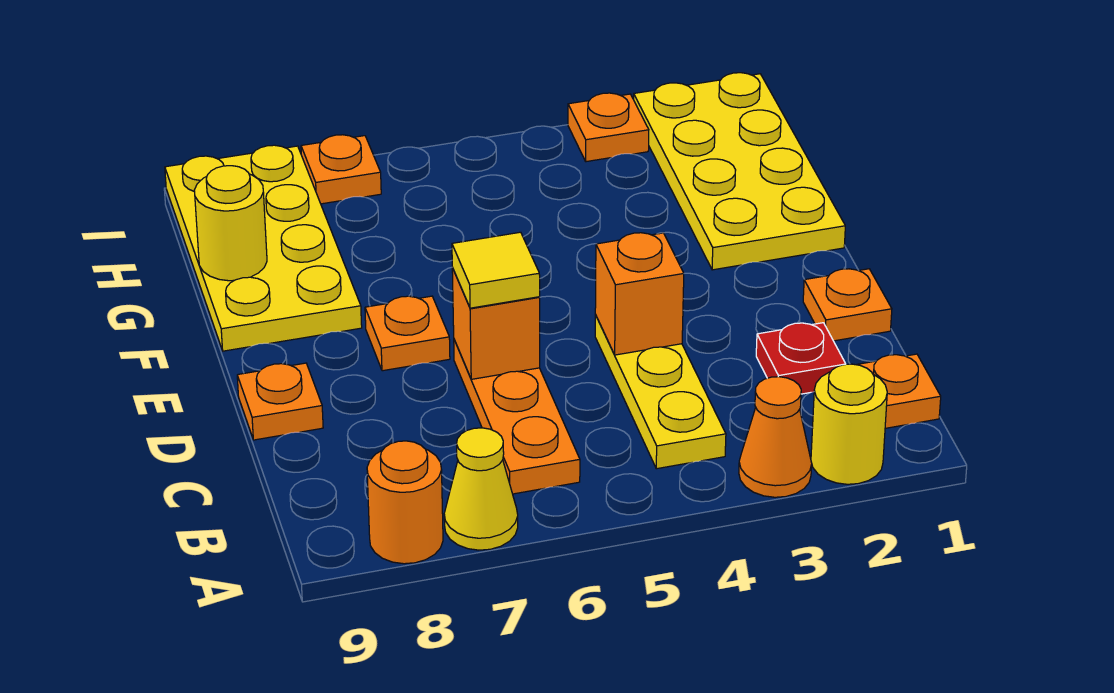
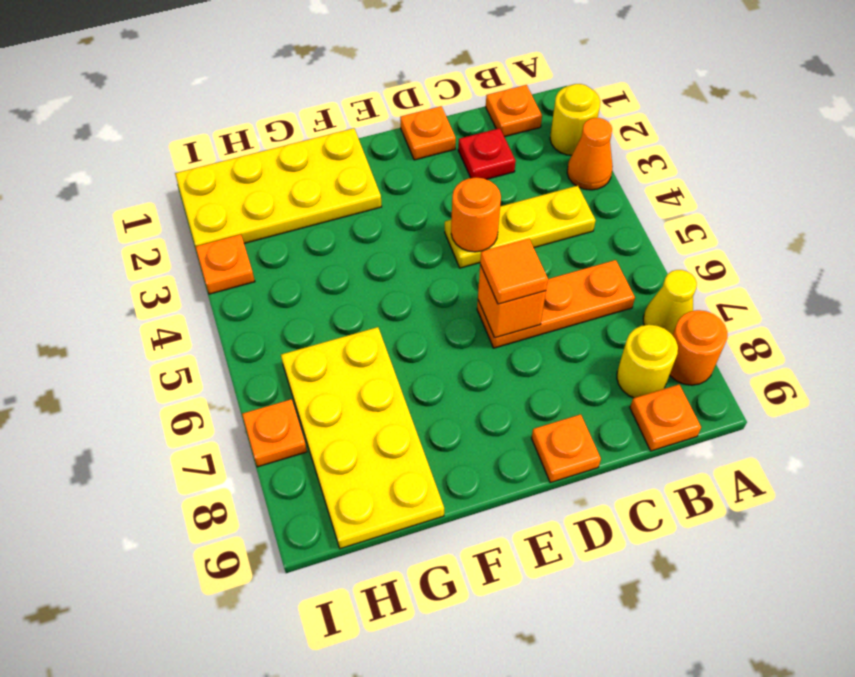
orange brick D4 level 2 -> orange round brick D4 level 2
yellow tile D6 level 3 -> orange tile D6 level 3
orange plate E7 level 1 -> orange plate B9 level 1
yellow plate F8:I9 level 1 -> yellow plate G6:H9 level 1
yellow round brick G9 level 2 -> yellow round brick B8 level 1

